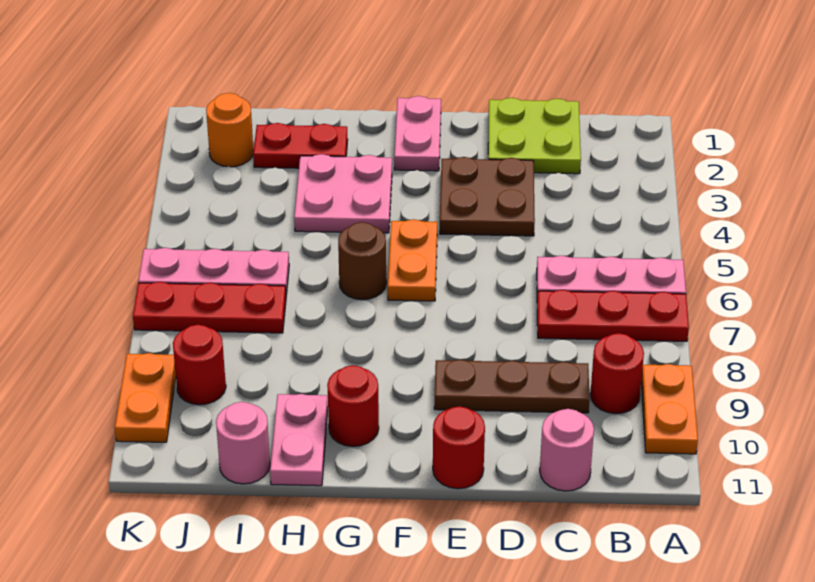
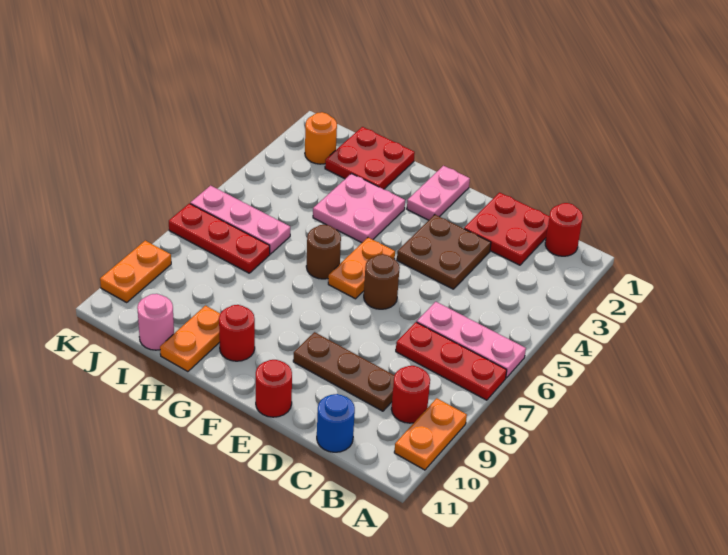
lime plate C1:D2 level 1 -> red plate C1:D2 level 1
pink round brick C11 level 1 -> blue round brick C11 level 1
none -> brown round brick E6 level 1
red plate H2:I2 level 1 -> red plate H1:I2 level 1
pink plate H10:H11 level 1 -> orange plate H10:H11 level 1
red round brick J9 level 1 -> red round brick B1 level 1

